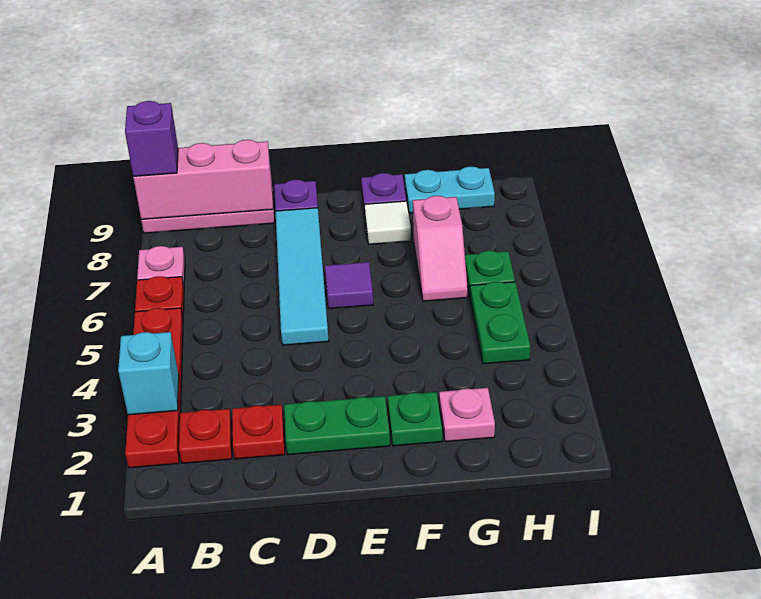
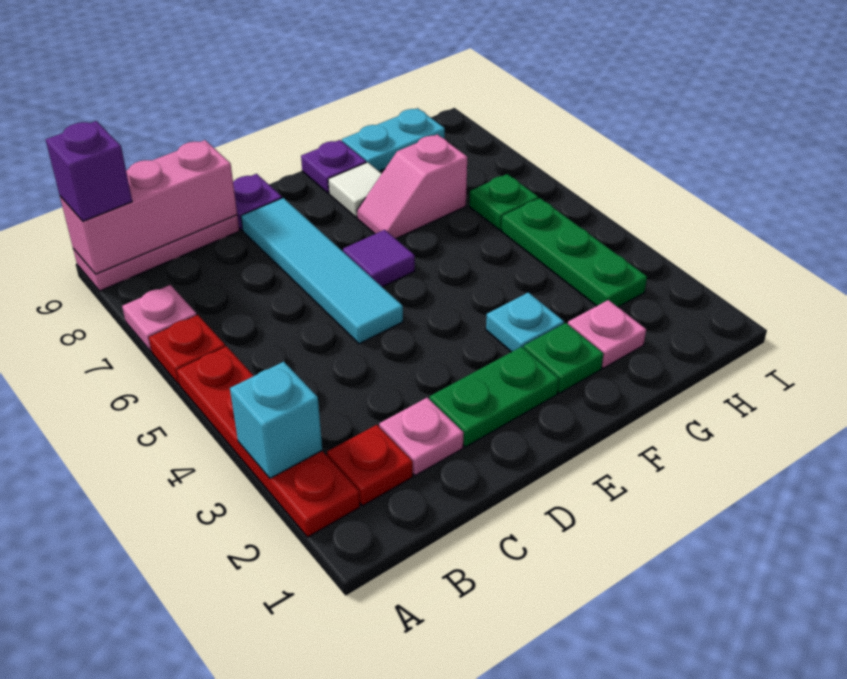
red plate C2 level 1 -> pink plate C2 level 1
none -> cyan plate F3 level 1
pink slope G6:G7 level 1 top 7 -> pink slope F7:G7 level 1 top G
green plate H4:H5 level 1 -> green plate H3:H5 level 1

